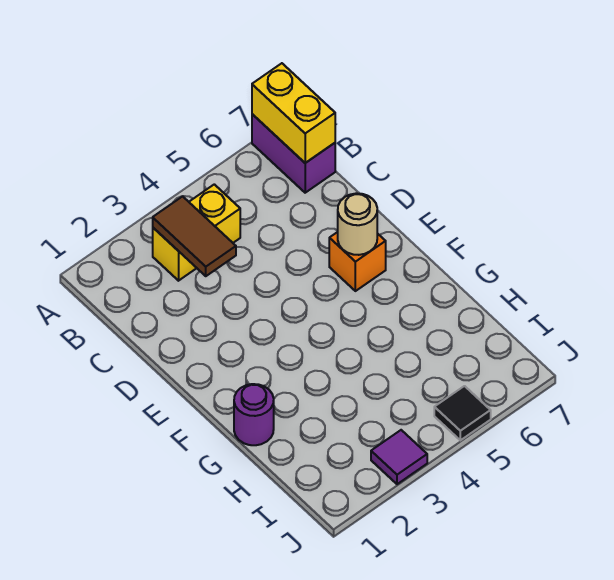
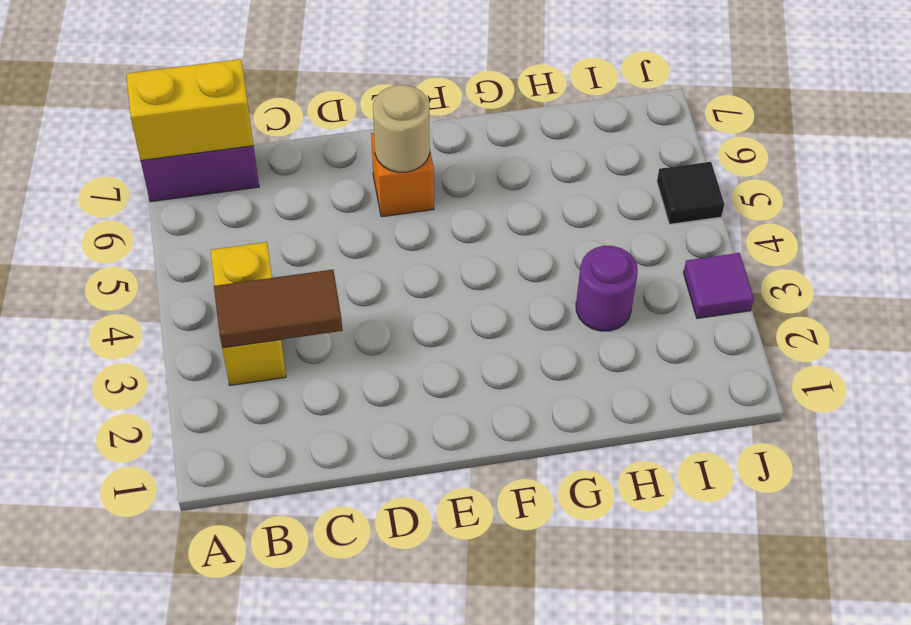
purple round brick G1 level 1 -> purple round brick H3 level 1

